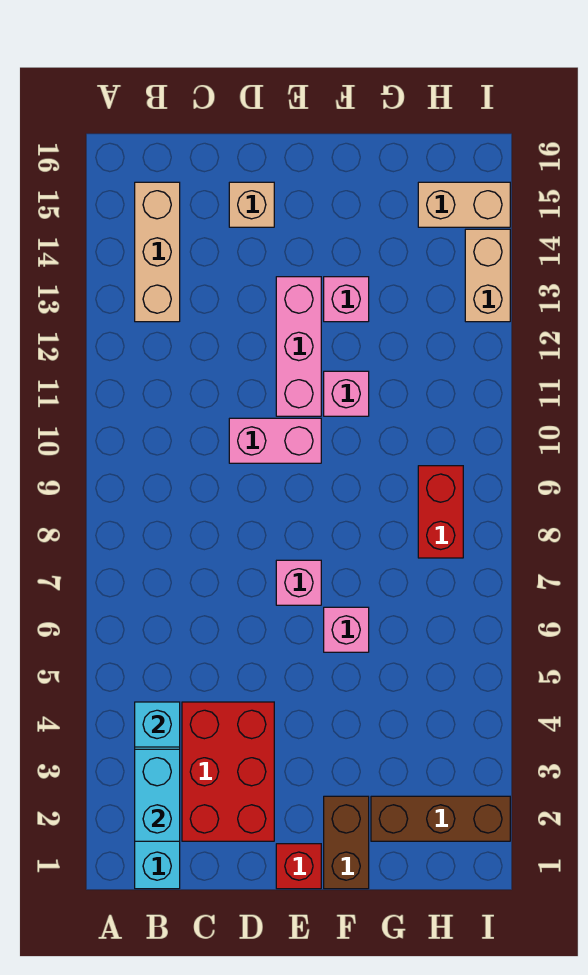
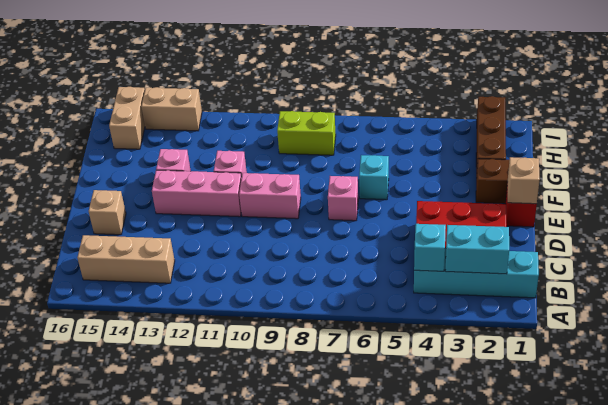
pink brick D10:E10 level 1 -> pink brick E9:E10 level 1
none -> tan brick E1 level 2
pink brick F6 level 1 -> cyan brick F6 level 1
red brick H8:H9 level 1 -> lime brick H8:H9 level 1

